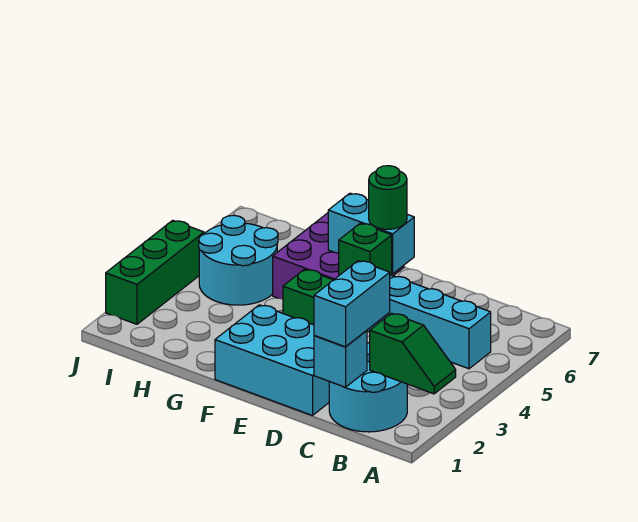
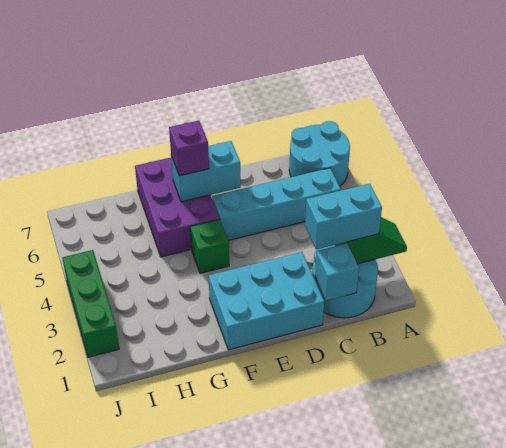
cyan brick C1:C2 level 3 -> cyan brick B2:C2 level 3
green brick E5 level 2 -> none
green round brick E6 level 3 -> none
none -> purple brick F6 level 3
cyan round brick H4:I5 level 1 -> cyan round brick A6:B7 level 1

